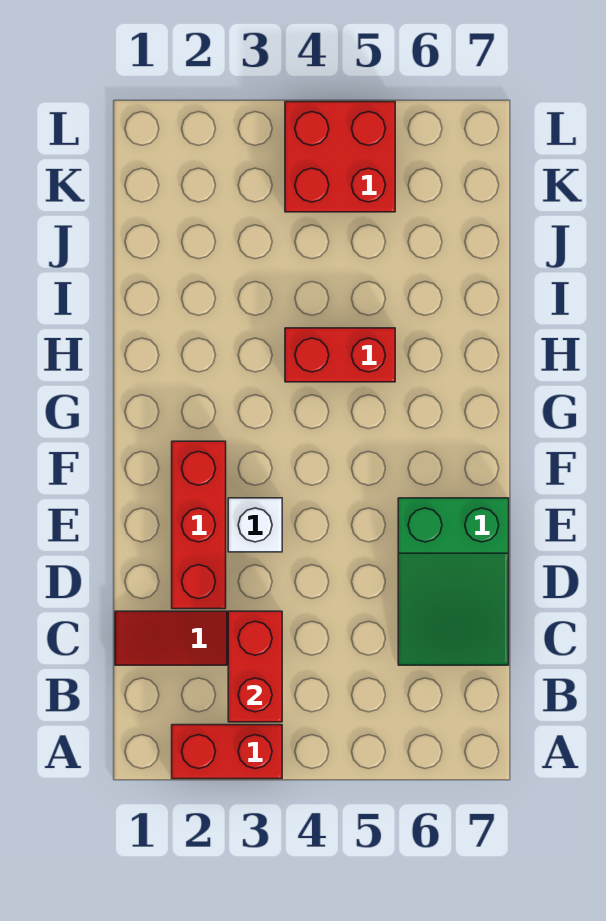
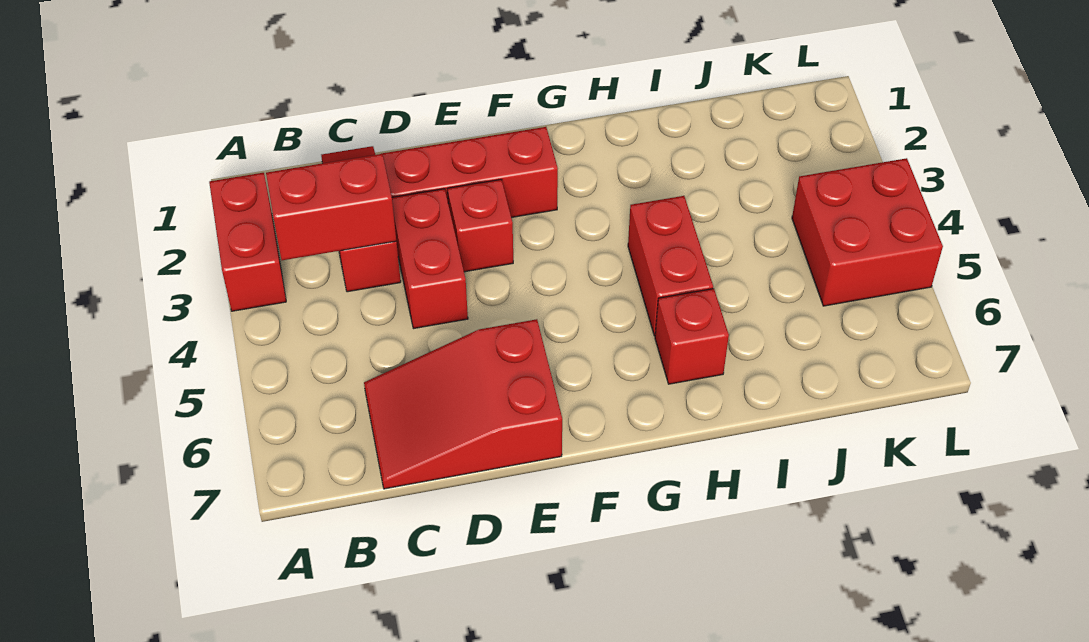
green slope C6:E7 level 1 top E -> red slope C6:E7 level 1 top E
none -> red brick D3:D4 level 1
white brick E3 level 1 -> red brick E3 level 1
none -> red brick H6 level 1

